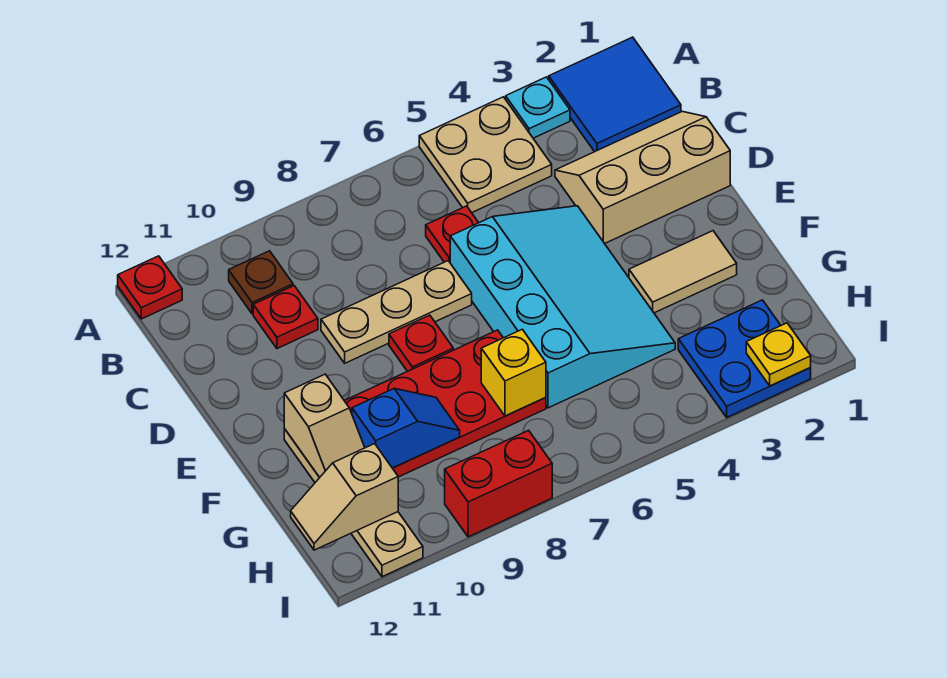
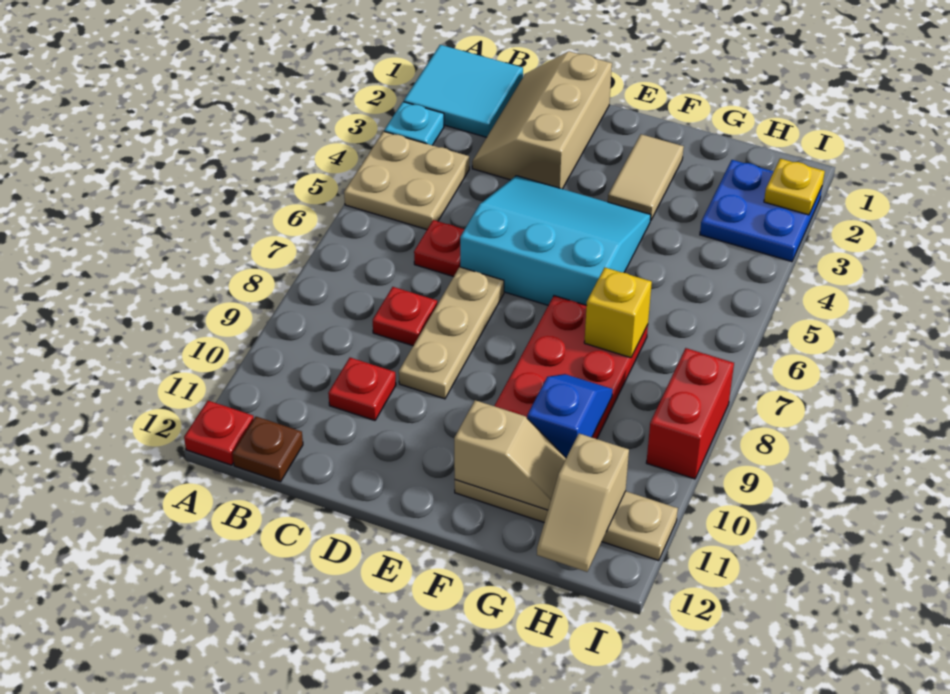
blue tile A1:B2 level 1 -> cyan tile A1:B2 level 1
brown plate B10 level 1 -> brown plate B12 level 1
cyan slope D4:G6 level 1 top 6 -> cyan slope D4:F6 level 1 top 6
red plate E8 level 1 -> red plate C8 level 1

